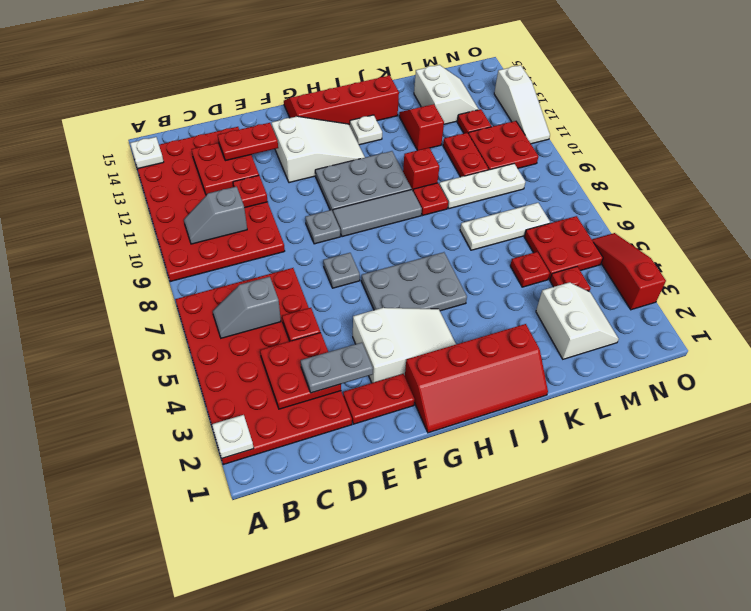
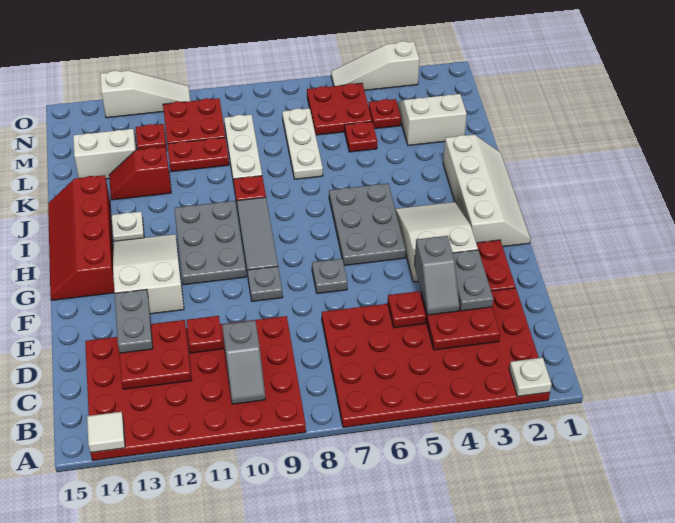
white plate A14 level 2 -> white tile A14 level 2
grey slope B6:C6 level 2 top C -> grey slope D4:E4 level 3 top E
red plate D13:E13 level 3 -> grey plate D13:E13 level 3
red slope G1:J2 level 1 top 2 -> white slope G1:J2 level 1 top 2
red brick J10 level 1 -> none
red slope O3:O5 level 1 top 3 -> white slope O3:O5 level 1 top 3

